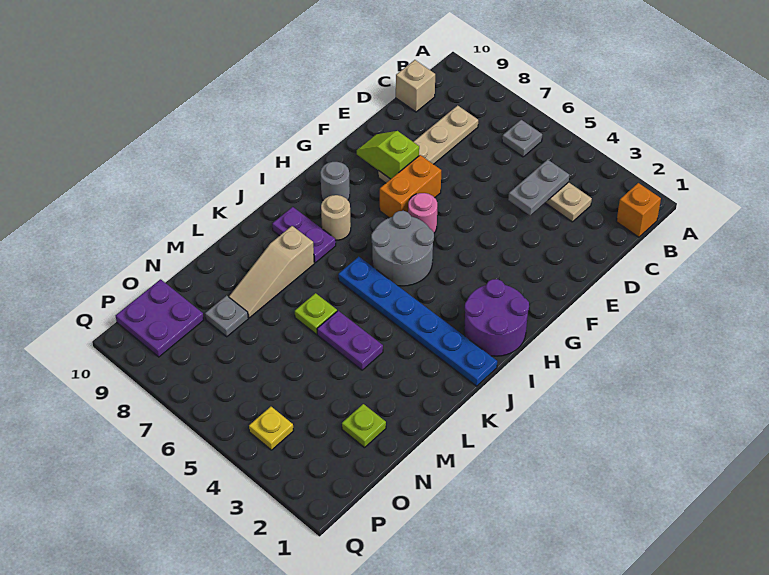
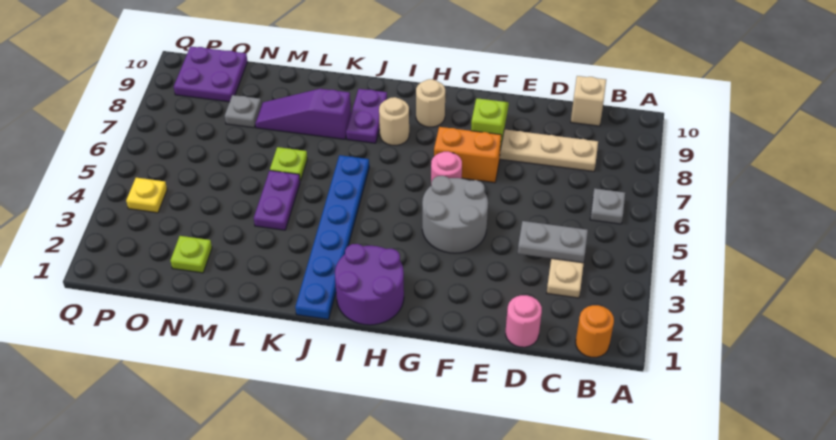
orange brick B1 level 1 -> orange round brick B1 level 1
none -> pink round brick D1 level 1
grey round brick H5:I6 level 1 -> grey round brick F4:G5 level 1
grey round brick H9 level 1 -> tan round brick H9 level 1
tan slope K8:M8 level 1 top K -> purple slope K8:M8 level 1 top K

